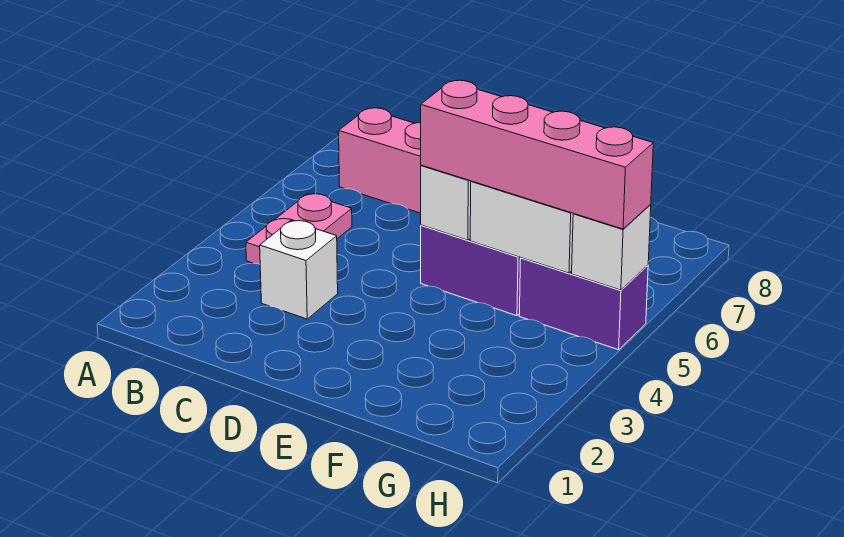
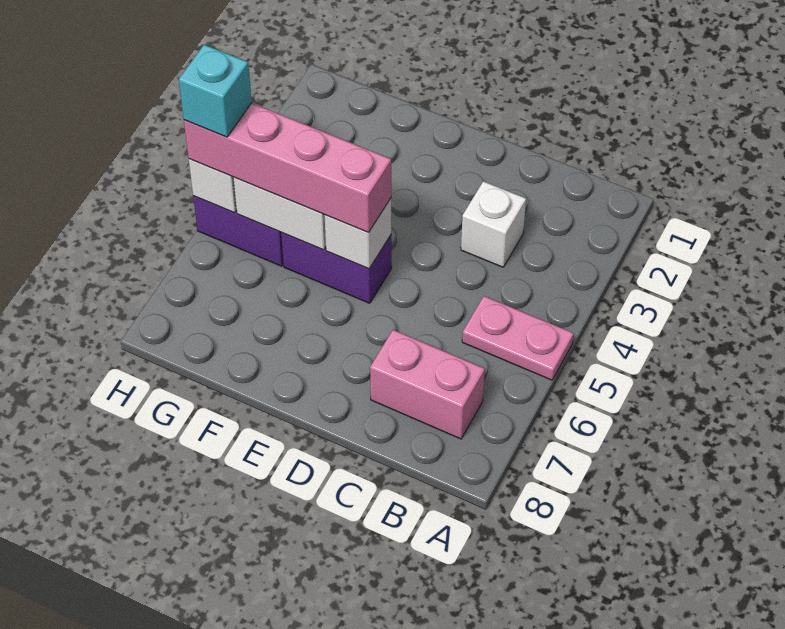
pink plate B4:B5 level 1 -> pink plate A5:B5 level 1
none -> cyan brick H5 level 4

